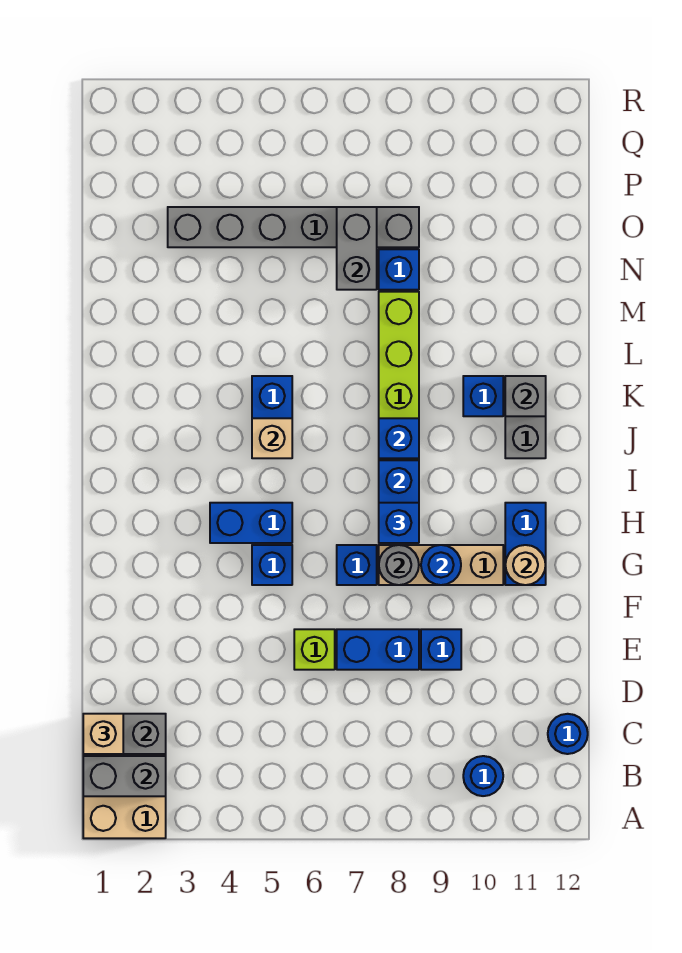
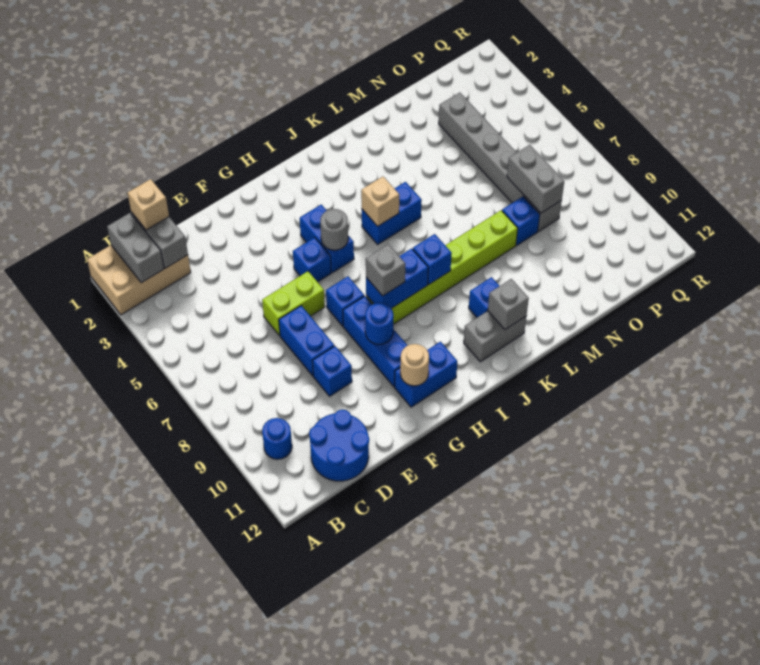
blue round brick C12 level 1 -> blue round brick C11:D12 level 1
lime brick E6 level 1 -> lime brick E6:F6 level 1
tan brick G8:G10 level 1 -> blue brick G8:G10 level 1
grey round brick G8 level 2 -> grey round brick H5 level 2
blue brick H8 level 3 -> grey brick H8 level 3
grey brick N7:O7 level 2 -> grey brick O7:O8 level 2

